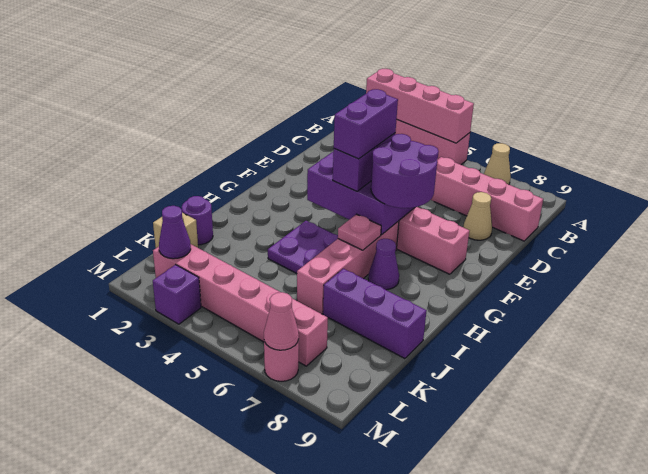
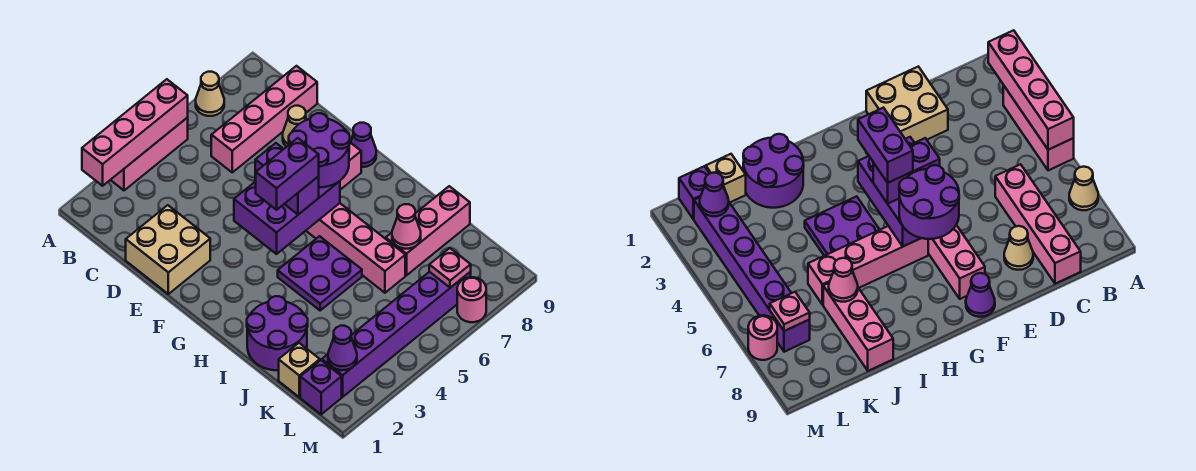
none -> tan brick D1:E2 level 1
purple brick F5:G5 level 4 -> purple brick G4:G5 level 4
pink plate H6 level 2 -> pink plate L7 level 2
purple cone H7 level 1 -> purple cone F9 level 1
purple round brick J1 level 1 -> purple round brick I1:J2 level 1
purple brick J7:J9 level 1 -> pink brick J7:J9 level 1
pink brick L2:L7 level 1 -> purple brick L2:L7 level 1
purple brick M3 level 1 -> purple brick L1 level 1
pink cone M7 level 2 -> pink cone J7 level 2

